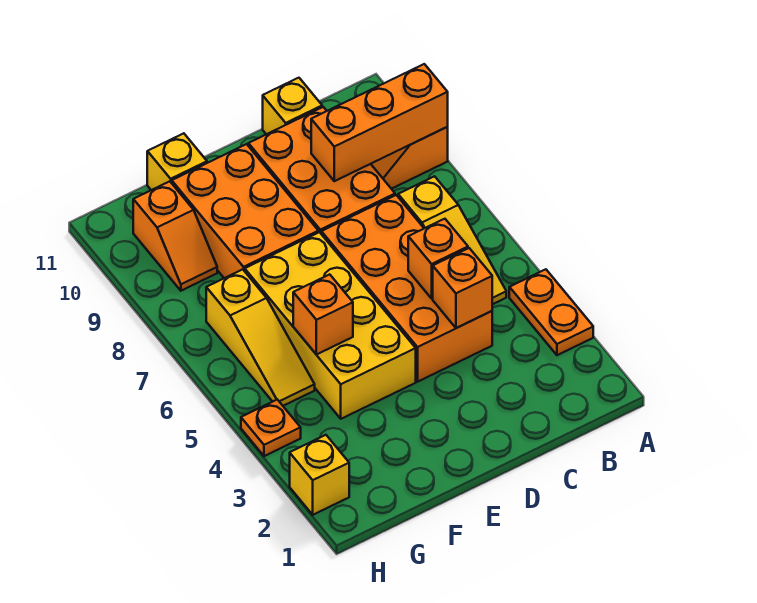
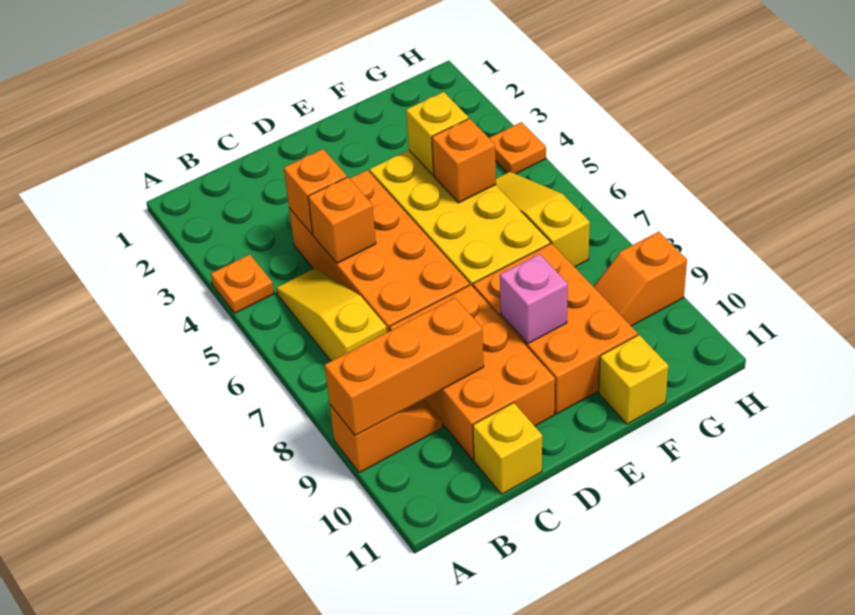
orange plate A3:A4 level 1 -> orange plate A4 level 1
none -> pink brick E9 level 2
orange slope G9:G10 level 1 top 10 -> orange slope G9:H9 level 1 top H
yellow brick H2 level 1 -> yellow brick F4 level 2

